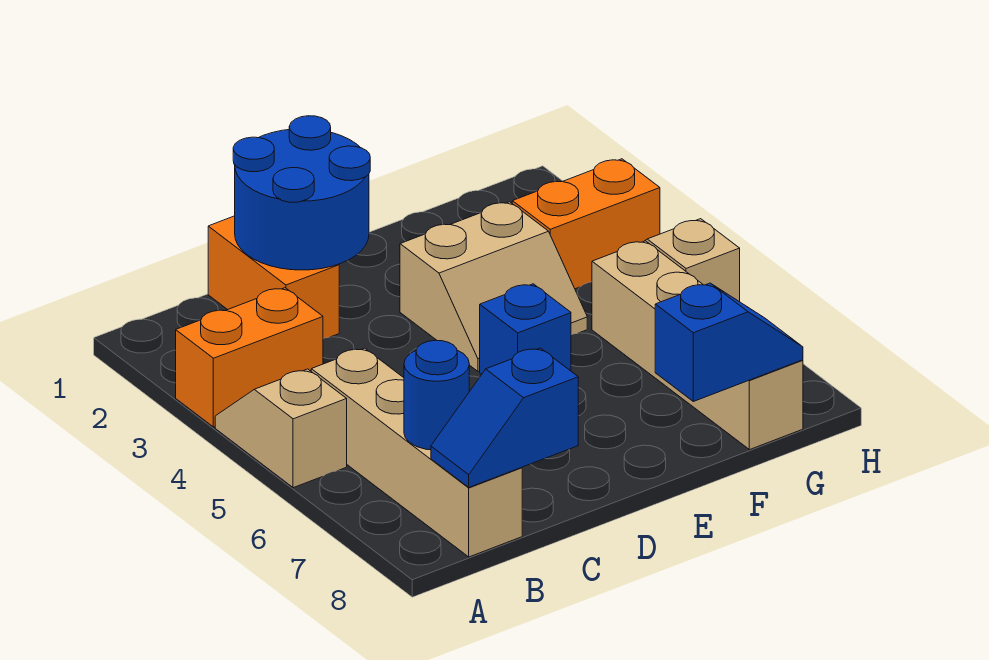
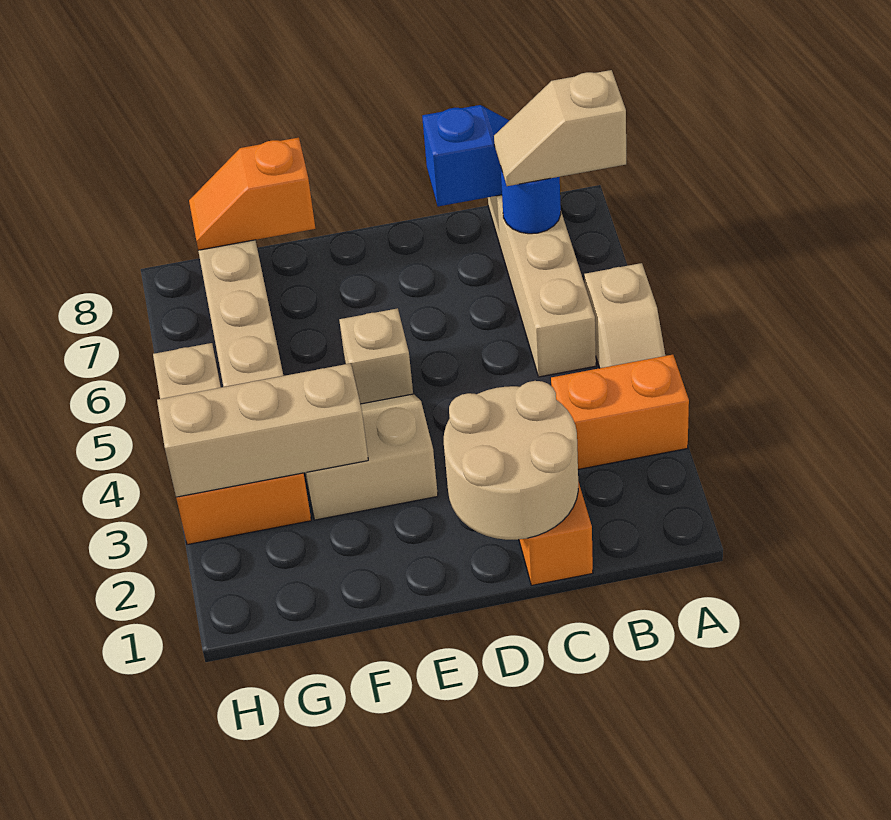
none -> tan slope A7:B7 level 3 top A
blue round brick C1:D2 level 2 -> tan round brick C1:D2 level 2
blue brick E5 level 1 -> tan brick E5 level 1
none -> tan brick F3:H3 level 2
blue slope F8:G8 level 2 top F -> orange slope F8:G8 level 2 top F

